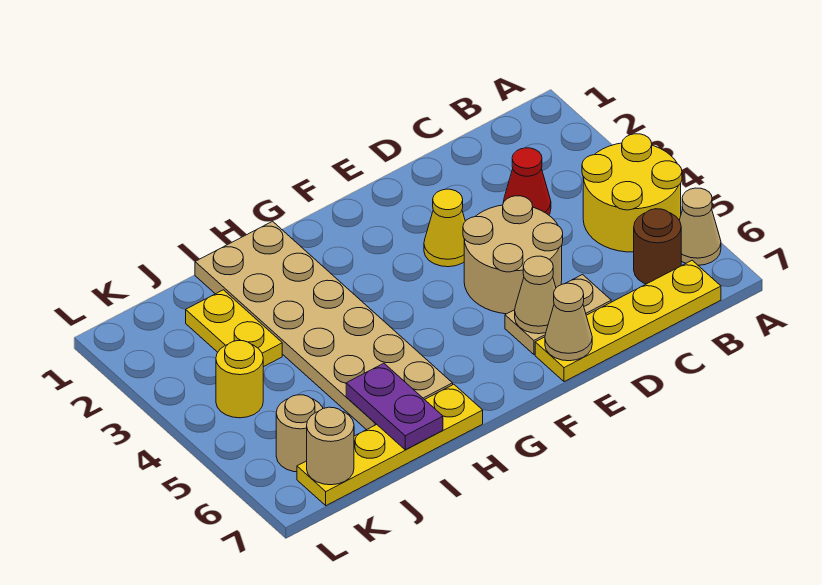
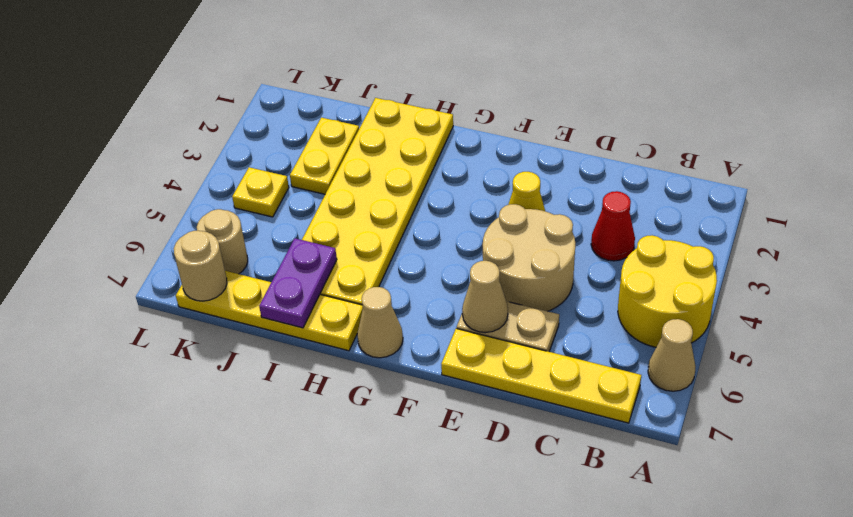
brown round brick B6 level 1 -> none
tan cone E7 level 2 -> tan cone G7 level 1
tan plate H1:I6 level 1 -> yellow plate H1:I6 level 1
yellow round brick K4 level 1 -> yellow plate K4 level 1

